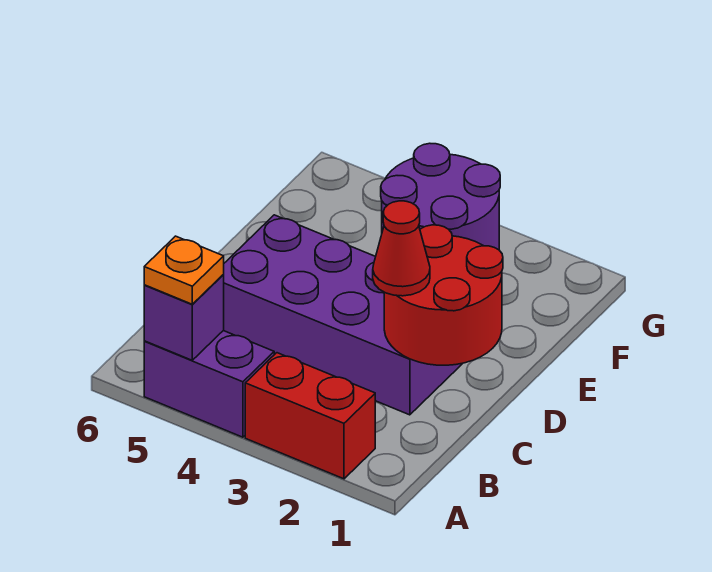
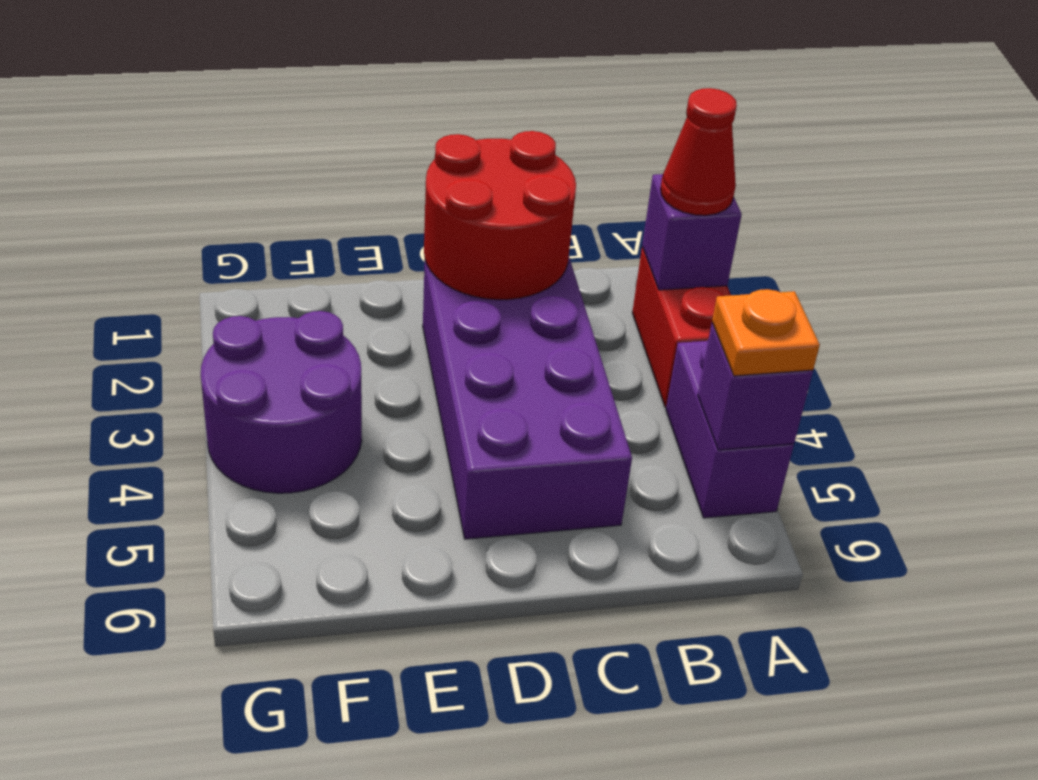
none -> purple brick A2 level 2
red cone C2 level 3 -> red cone A2 level 3

